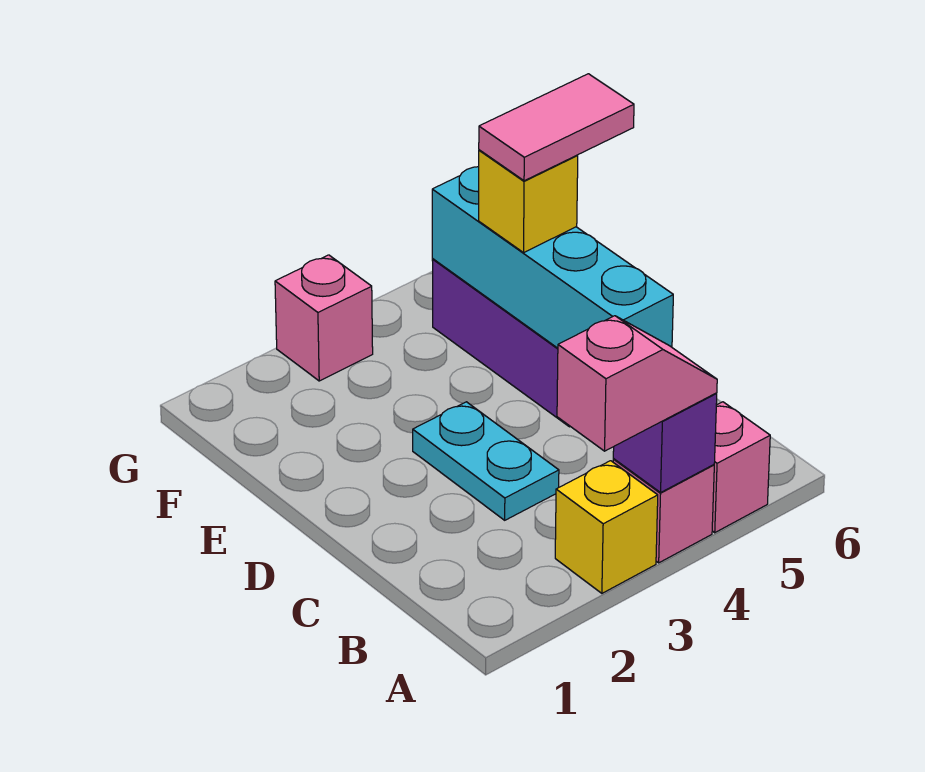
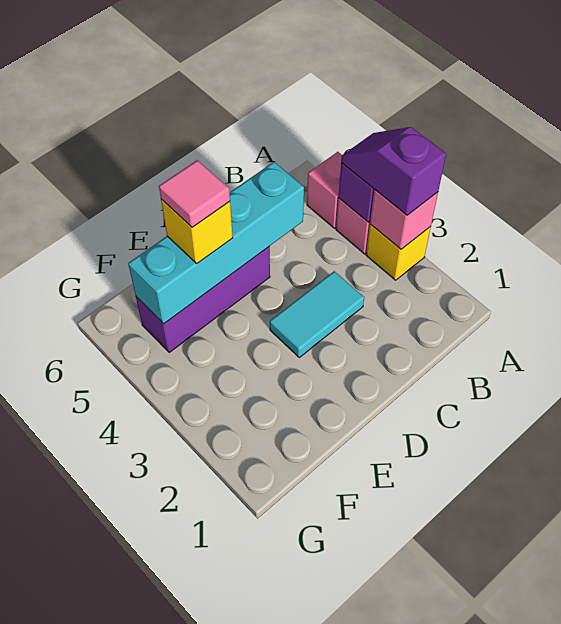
pink slope A3:A4 level 3 top 3 -> purple slope A3:A4 level 3 top 3
cyan plate C3:D3 level 1 -> cyan tile C3:D3 level 1
pink tile E5:E6 level 4 -> pink tile E5 level 4
pink brick G3 level 1 -> pink brick A3 level 2

